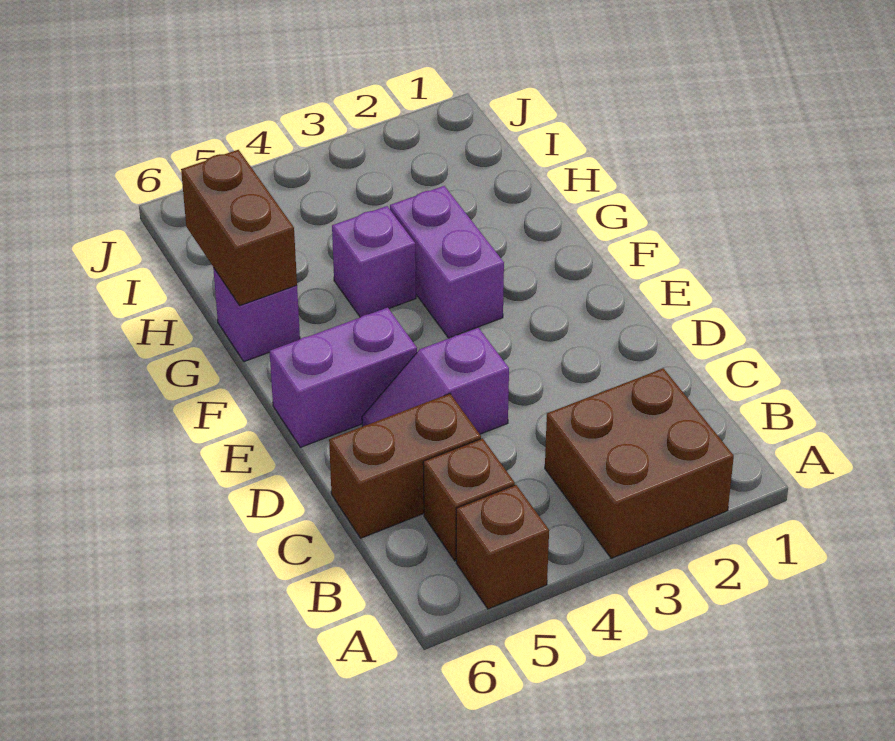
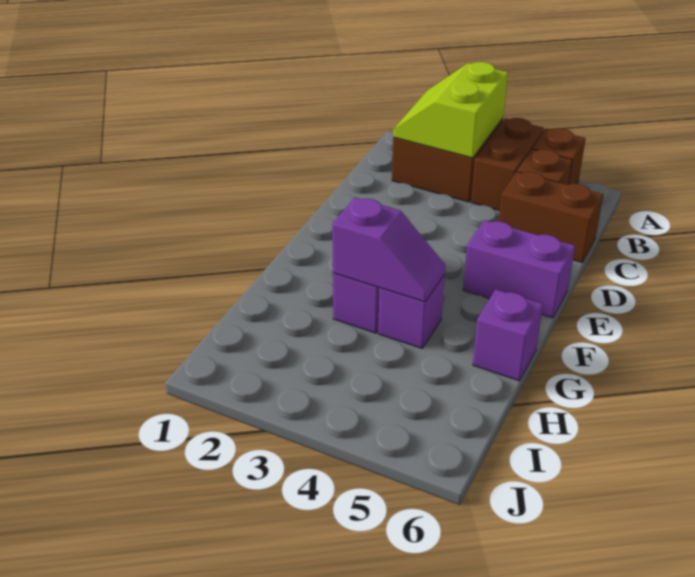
none -> lime slope A2:B3 level 2 top 3
purple slope D4:D5 level 1 top 4 -> purple slope G3:G4 level 2 top 3
brown brick G6:H6 level 2 -> brown brick A4:B4 level 1

